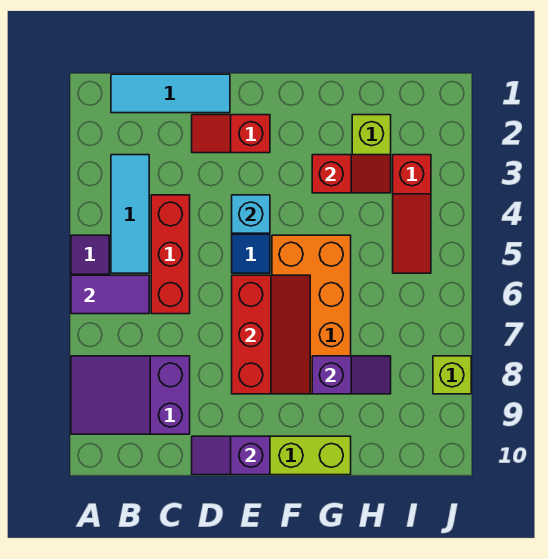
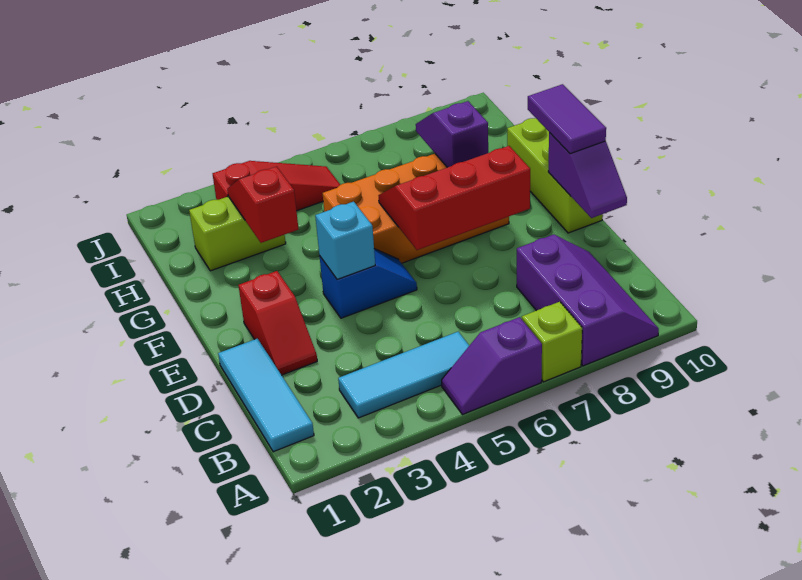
purple tile A6:B6 level 2 -> purple tile E10:F10 level 3
purple slope A8:C9 level 1 top C -> purple slope A8:C9 level 1 top 8
red brick C4:C6 level 1 -> none
lime brick J8 level 1 -> lime brick A7 level 1

